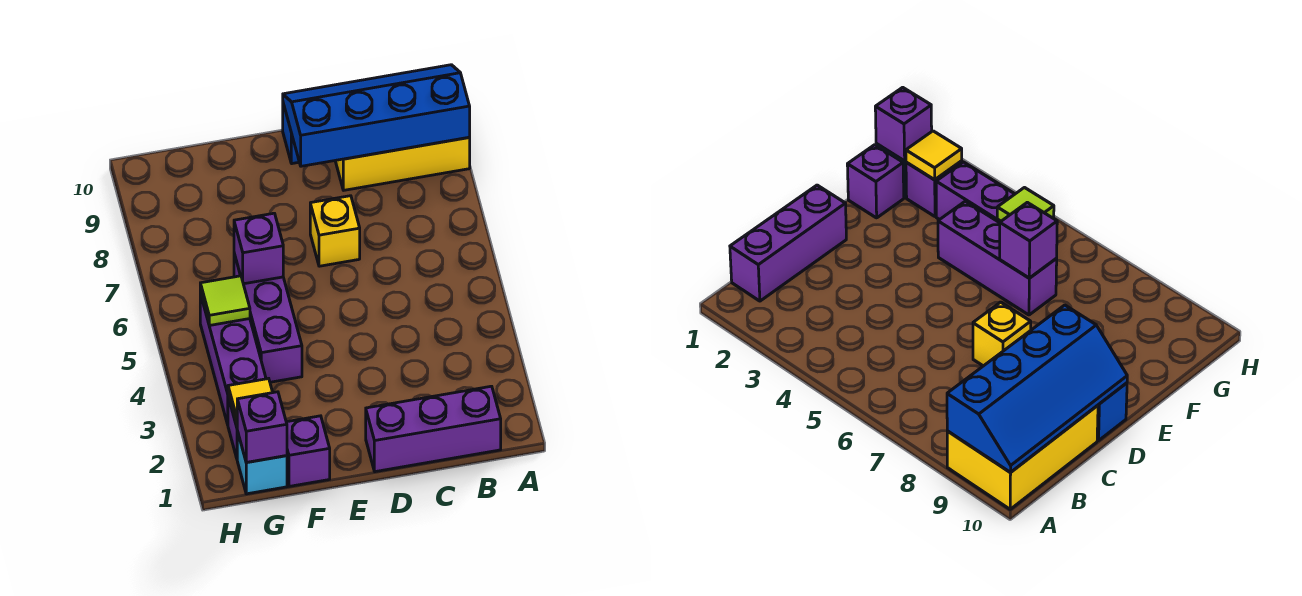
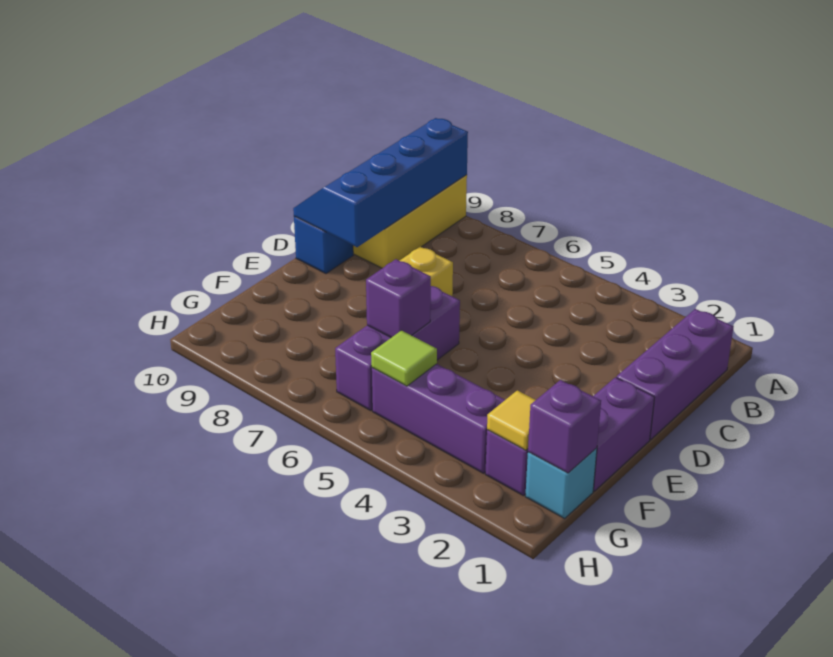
purple brick F1 level 1 -> purple brick E1:F1 level 1
purple brick F4:F6 level 1 -> purple brick E6:G6 level 1

